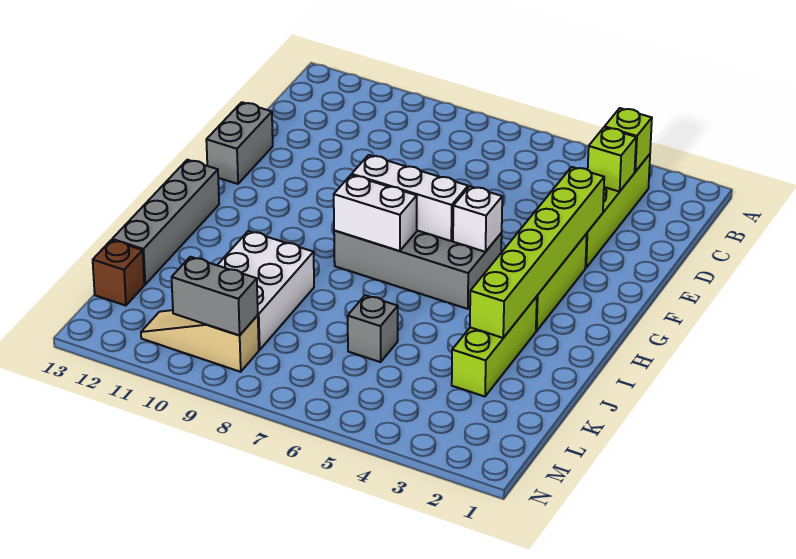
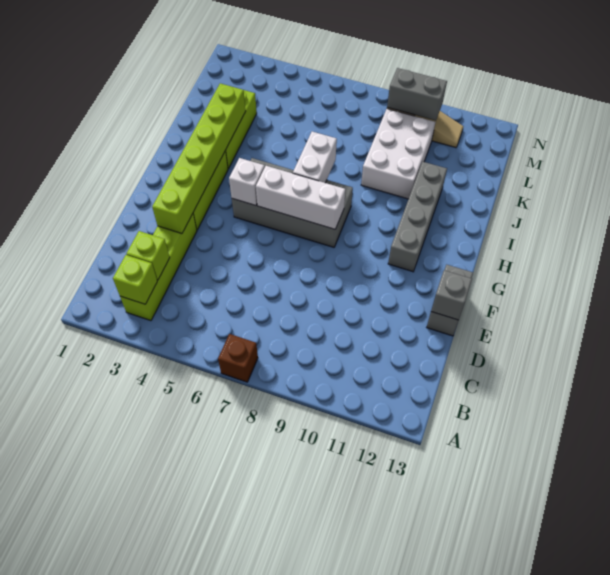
white brick H7:H8 level 2 -> white brick H7:I7 level 2
grey brick H13:K13 level 1 -> grey brick G11:J11 level 1
grey brick K6 level 1 -> grey brick E13 level 2
brown brick L13 level 1 -> brown brick A7 level 1

